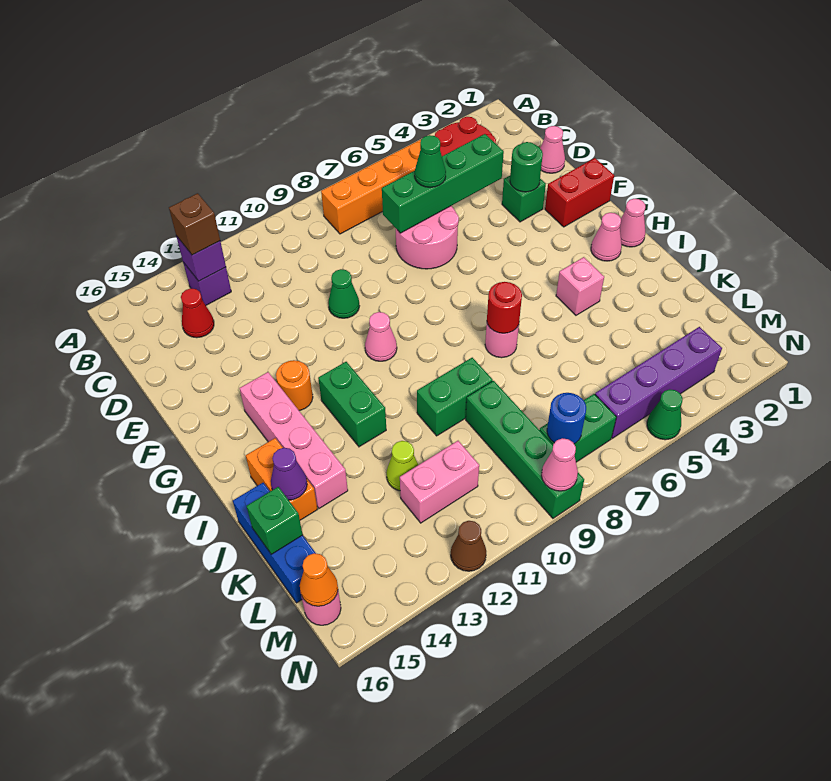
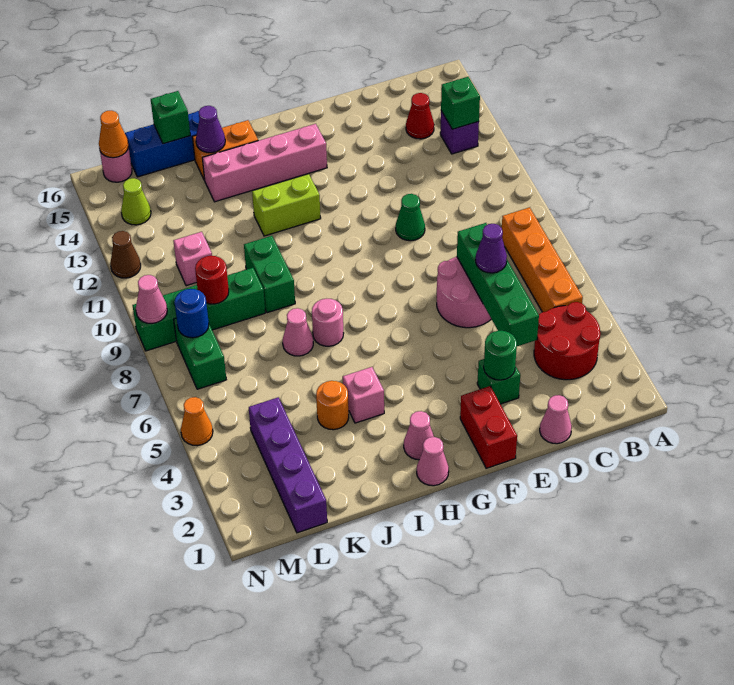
purple brick B13 level 2 -> green brick B13 level 2
brown brick B13 level 3 -> none
green cone D6 level 3 -> purple cone D6 level 3
pink cone G10 level 1 -> pink cone J7 level 1
orange round brick G13 level 1 -> orange round brick J4 level 1
green brick H12:I12 level 1 -> lime brick H12:I12 level 1
red round brick I7 level 2 -> red round brick L9 level 2
lime cone K12 level 1 -> lime cone M14 level 1
pink brick L11:L12 level 1 -> pink brick L11 level 1
purple brick M3:M6 level 1 -> purple brick L1:L4 level 1
green cone N5 level 1 -> orange cone N5 level 1

